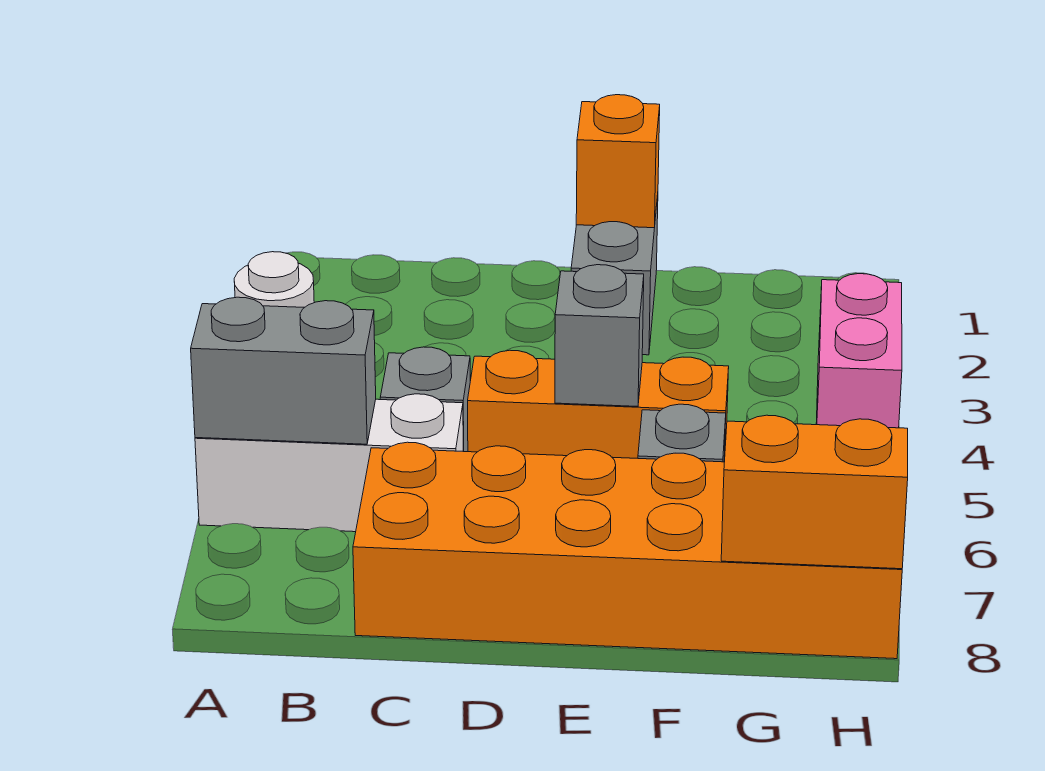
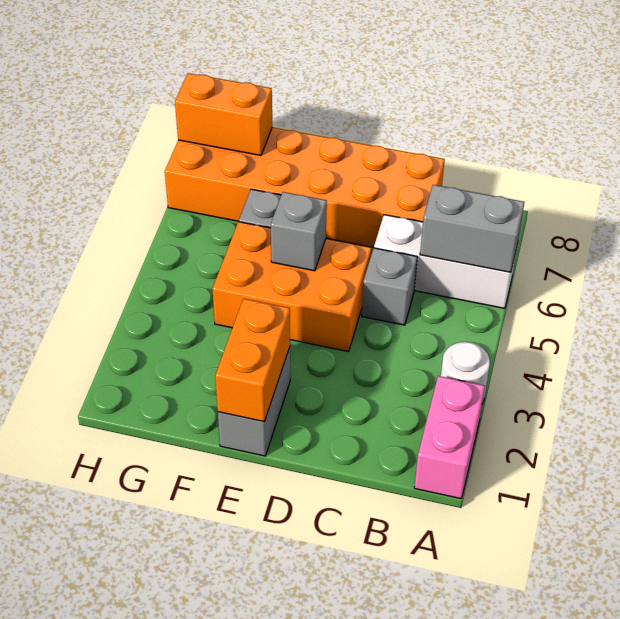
orange brick D5:F5 level 1 -> orange brick D4:F5 level 1
orange brick E1 level 2 -> orange brick E1:E2 level 2
pink brick H3:H4 level 1 -> pink brick A1:A2 level 1

